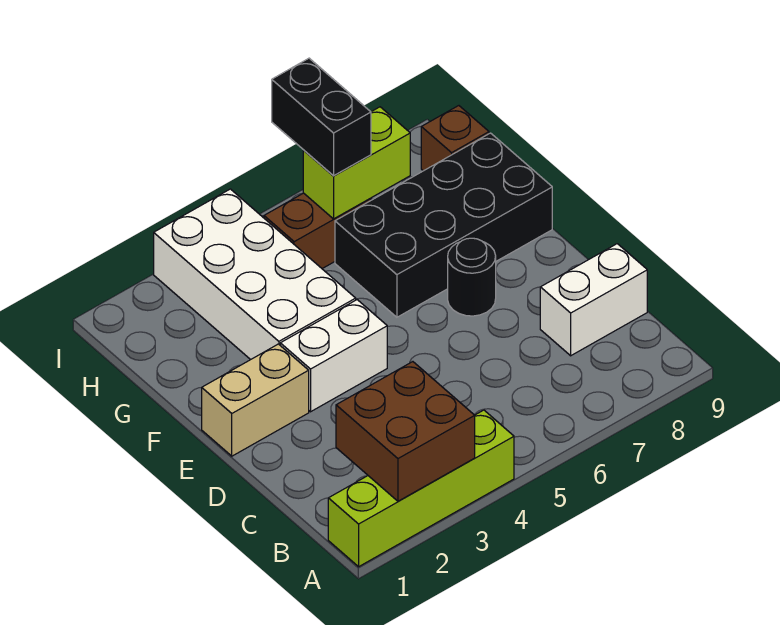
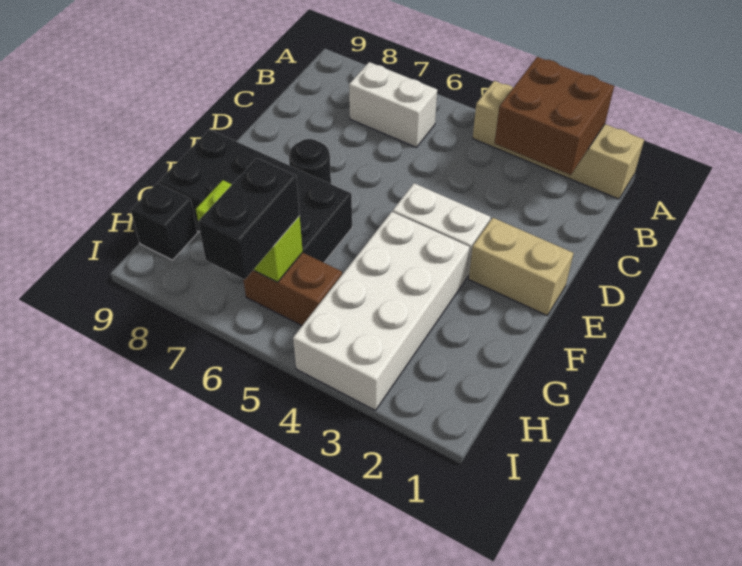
lime brick A1:A4 level 1 -> tan brick A1:A4 level 1
white brick C8:C9 level 1 -> white brick B6:B7 level 1
brown brick H9 level 1 -> black brick H9 level 1

